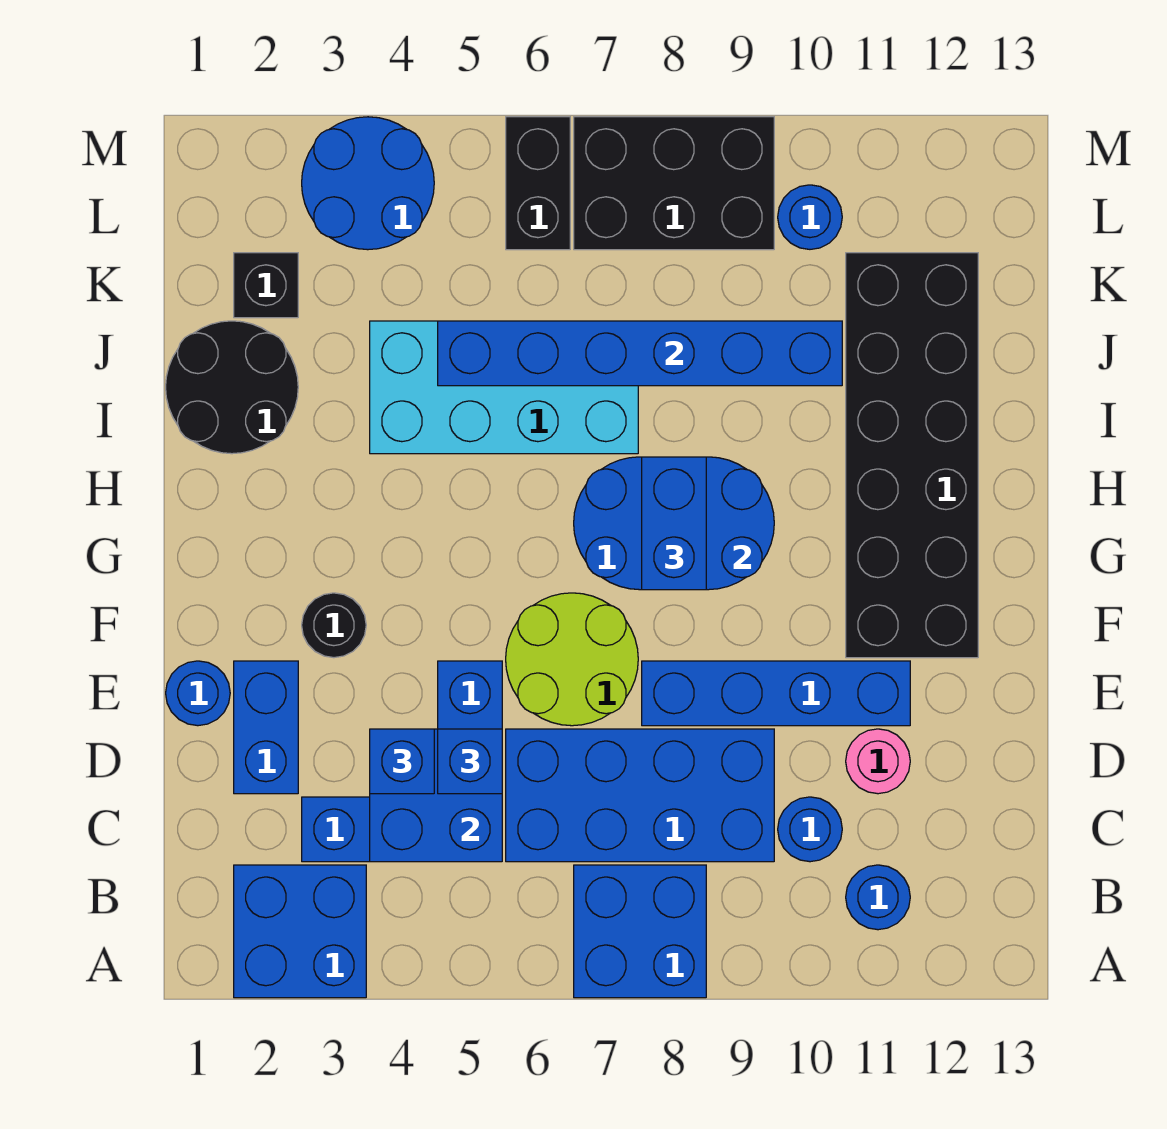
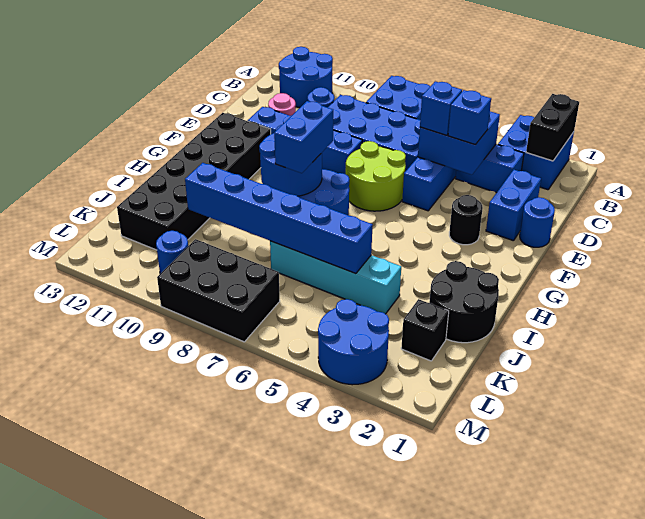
blue round brick B11 level 1 -> blue round brick A11:B12 level 1
cyan brick I4:J7 level 1 -> cyan brick J4:J7 level 1
black brick L6:M6 level 1 -> black brick A2:B2 level 2

